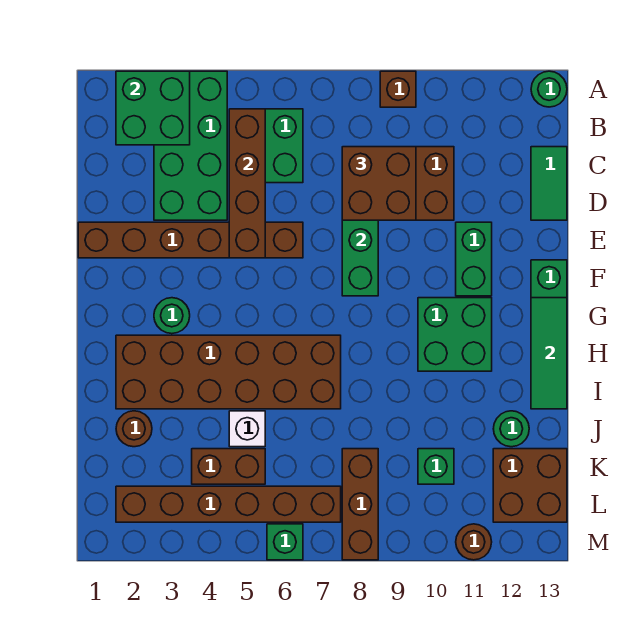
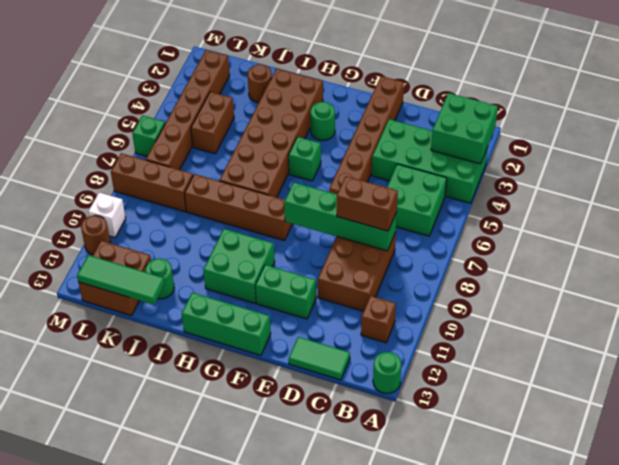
brown brick A9 level 1 -> brown brick B11 level 1
brown brick B5:E5 level 2 -> brown brick G8:J8 level 1
brown brick C8:D9 level 3 -> brown brick C8:D8 level 3
green tile G13:I13 level 2 -> green tile J13:L13 level 2
white brick J5 level 1 -> white brick M10 level 1
green brick K10 level 1 -> green brick G5 level 1

